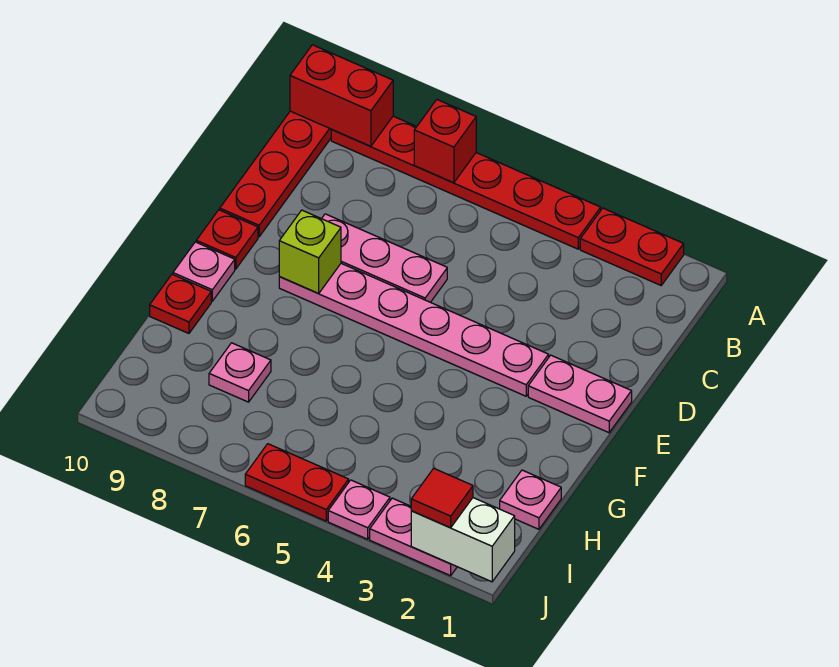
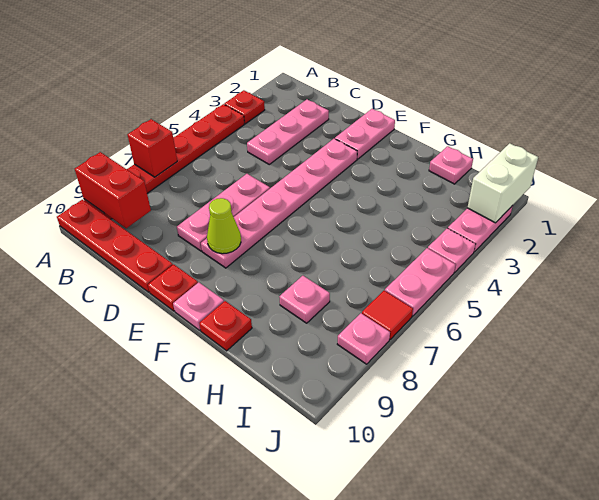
red plate A2:A3 level 1 -> red plate A3 level 1
red brick A9:A10 level 2 -> red brick A9:B9 level 2
none -> pink plate C2:C4 level 1
lime brick E8 level 2 -> lime cone E8 level 2
red tile J2 level 3 -> red tile J7 level 1
red plate J5:J6 level 1 -> pink plate J5:J6 level 1
none -> pink plate J8 level 1

